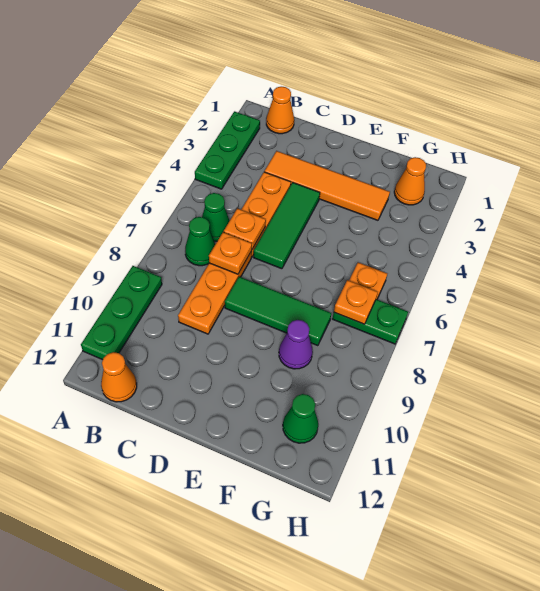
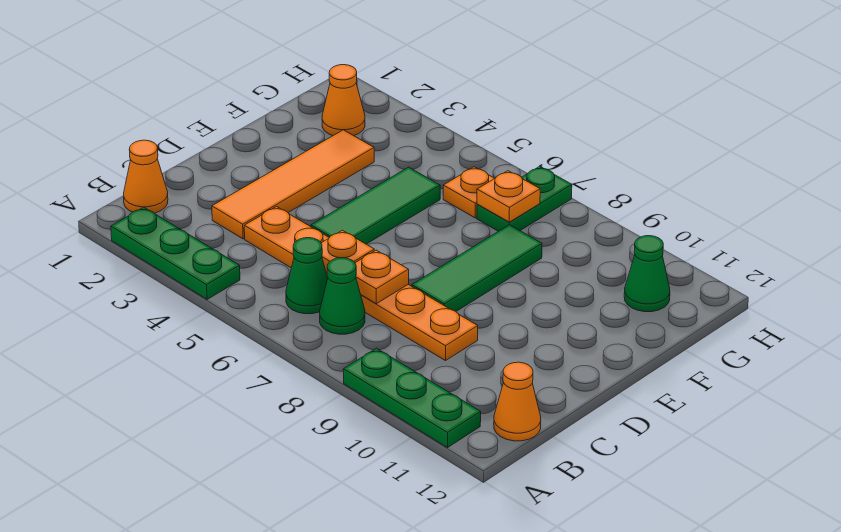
green tile D4:D6 level 1 -> green tile D5:F5 level 1
purple cone F9 level 1 -> none

